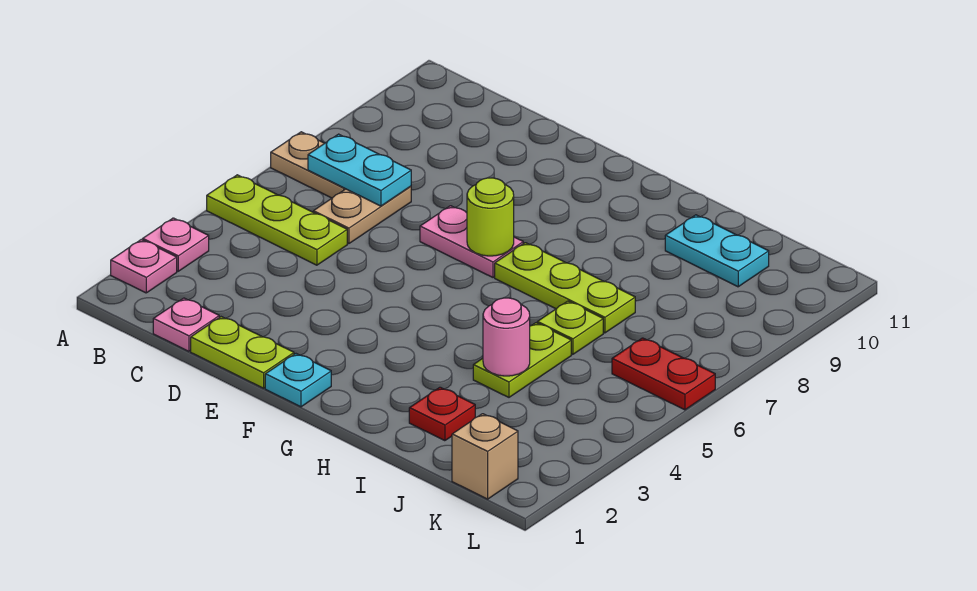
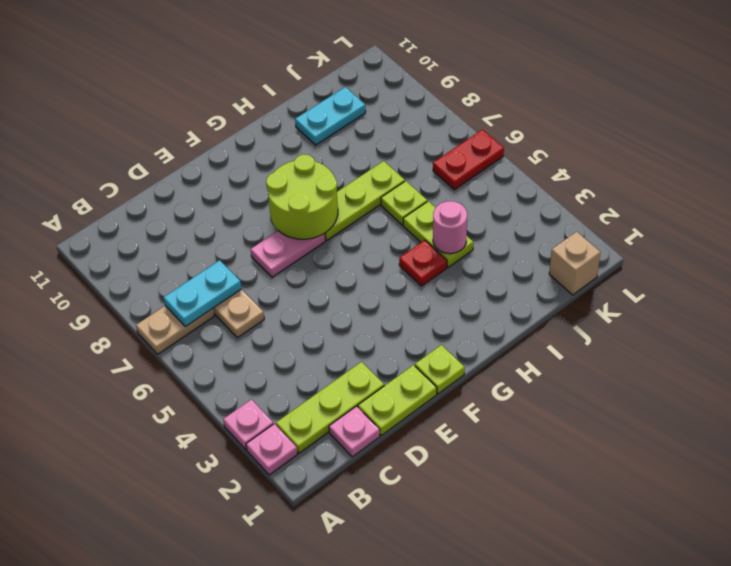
lime plate A5:C5 level 1 -> lime plate B2:D2 level 1
cyan plate F1 level 1 -> lime plate F1 level 1
lime round brick F7 level 2 -> lime round brick F7:G8 level 2
red plate I2 level 1 -> red plate H4 level 1

